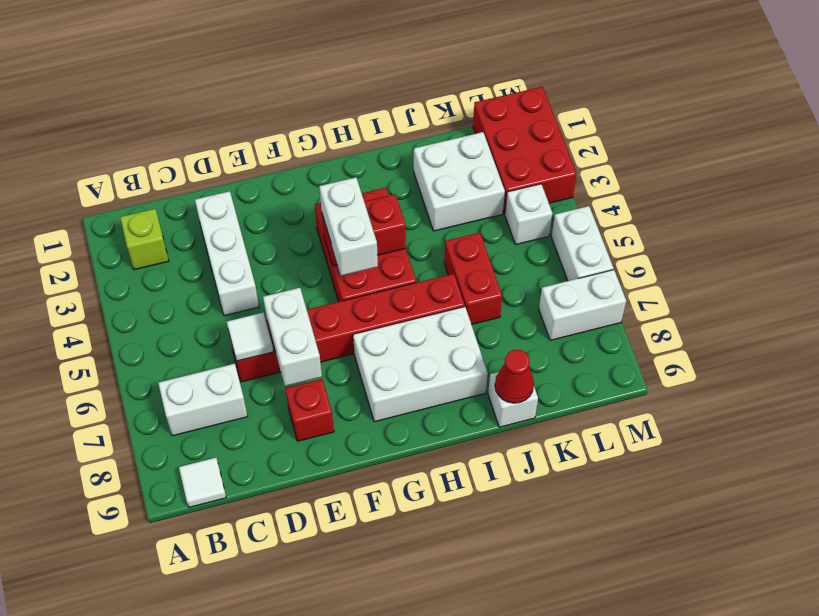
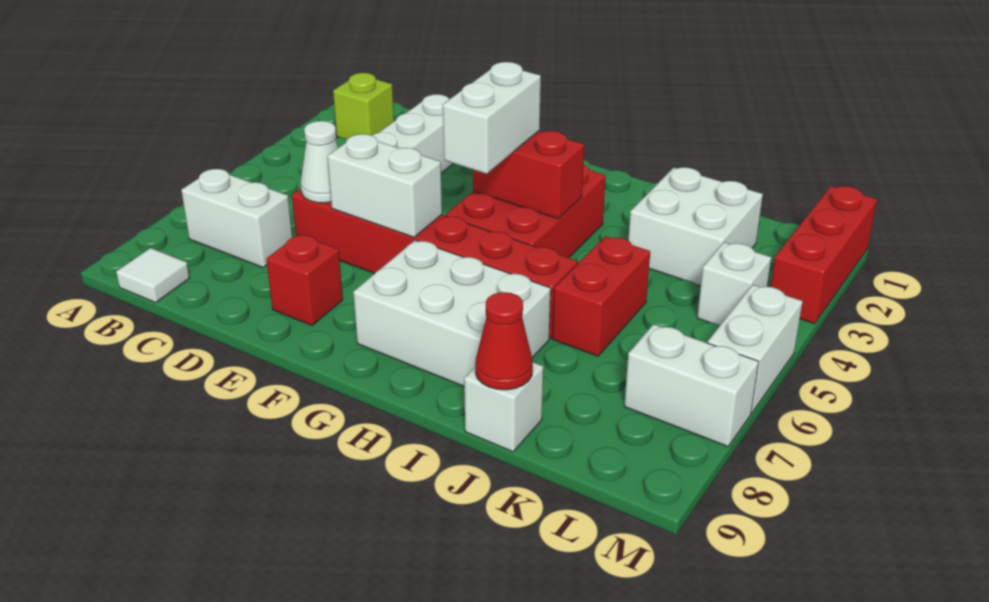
white tile D6 level 2 -> white cone D6 level 2
white brick E6:E7 level 2 -> white brick E6:F6 level 2
red brick L1:M3 level 1 -> red brick M1:M3 level 1

